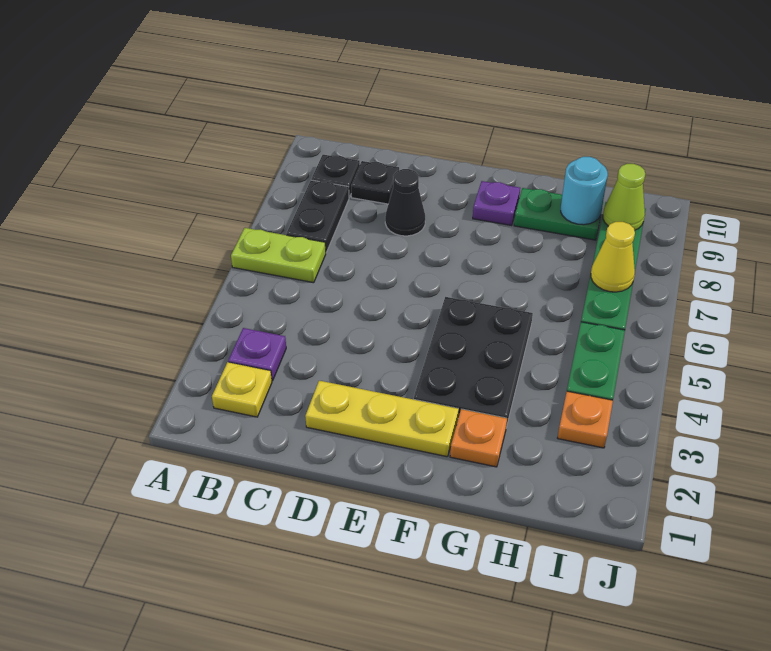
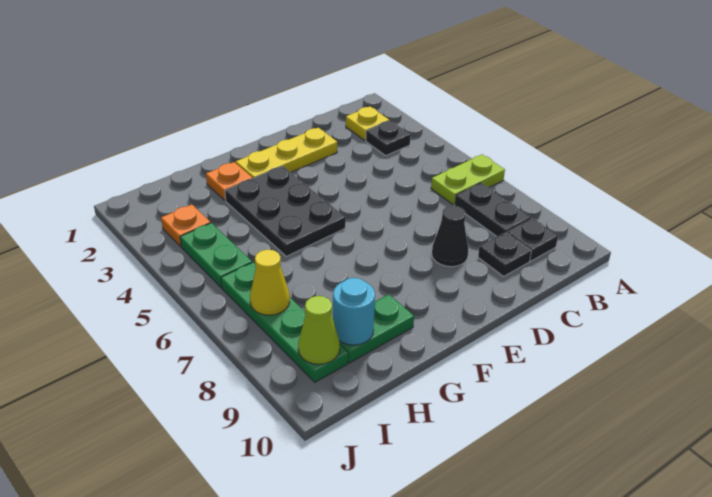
purple plate B3 level 1 -> black plate B3 level 1
purple plate F9 level 1 -> none

